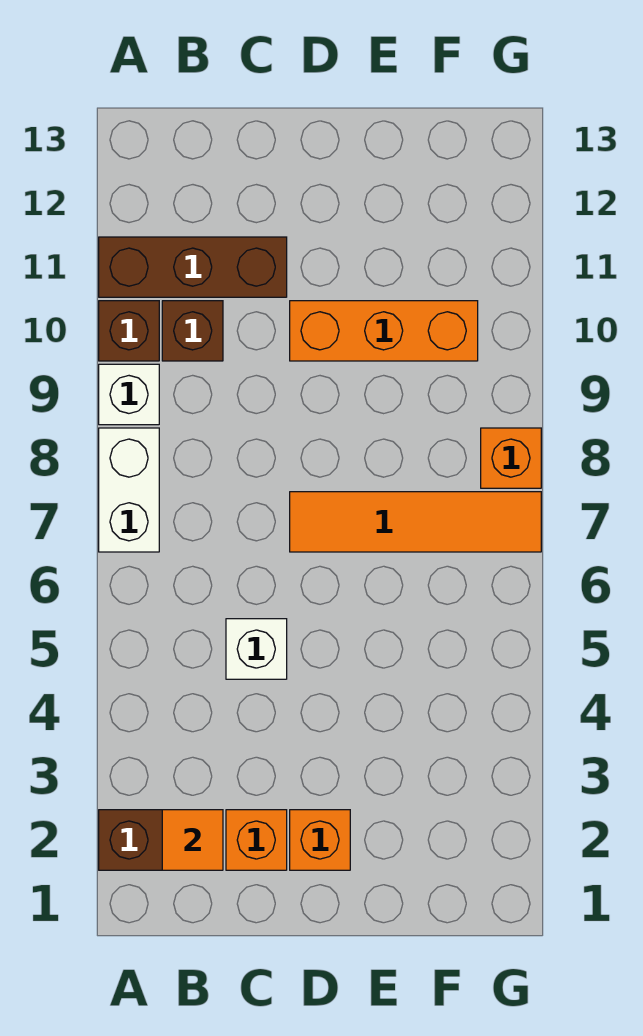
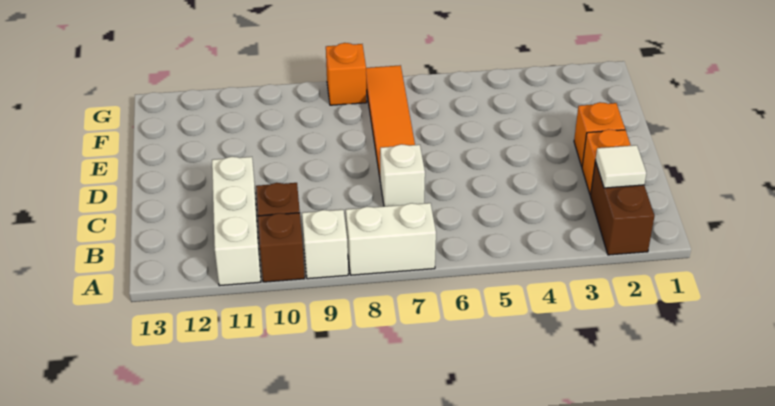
brown brick A11:C11 level 1 -> white brick A11:C11 level 1
orange tile B2 level 2 -> white tile B2 level 2
white brick C5 level 1 -> white brick C7 level 1
orange brick D10:F10 level 1 -> none

